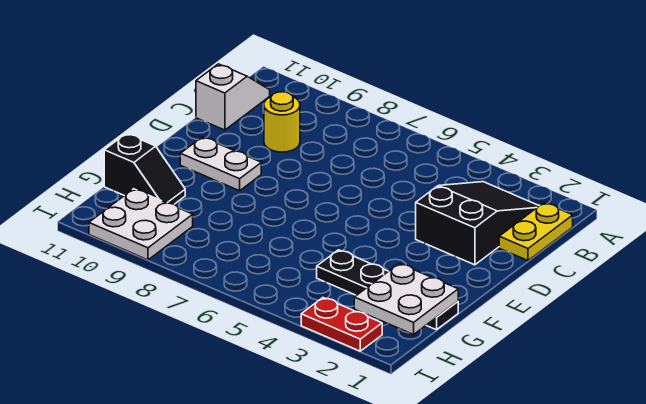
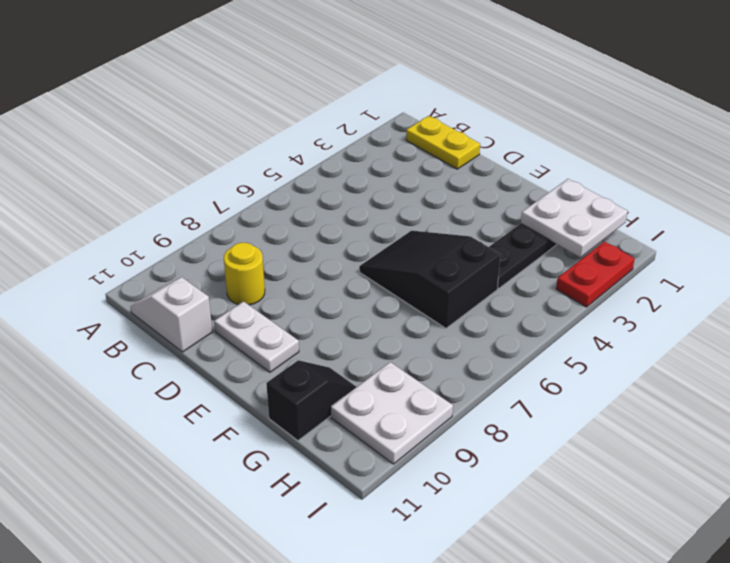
black slope B2:D3 level 1 top D -> black slope E5:G6 level 1 top G
white plate E9:E10 level 1 -> white plate D10:E10 level 1

